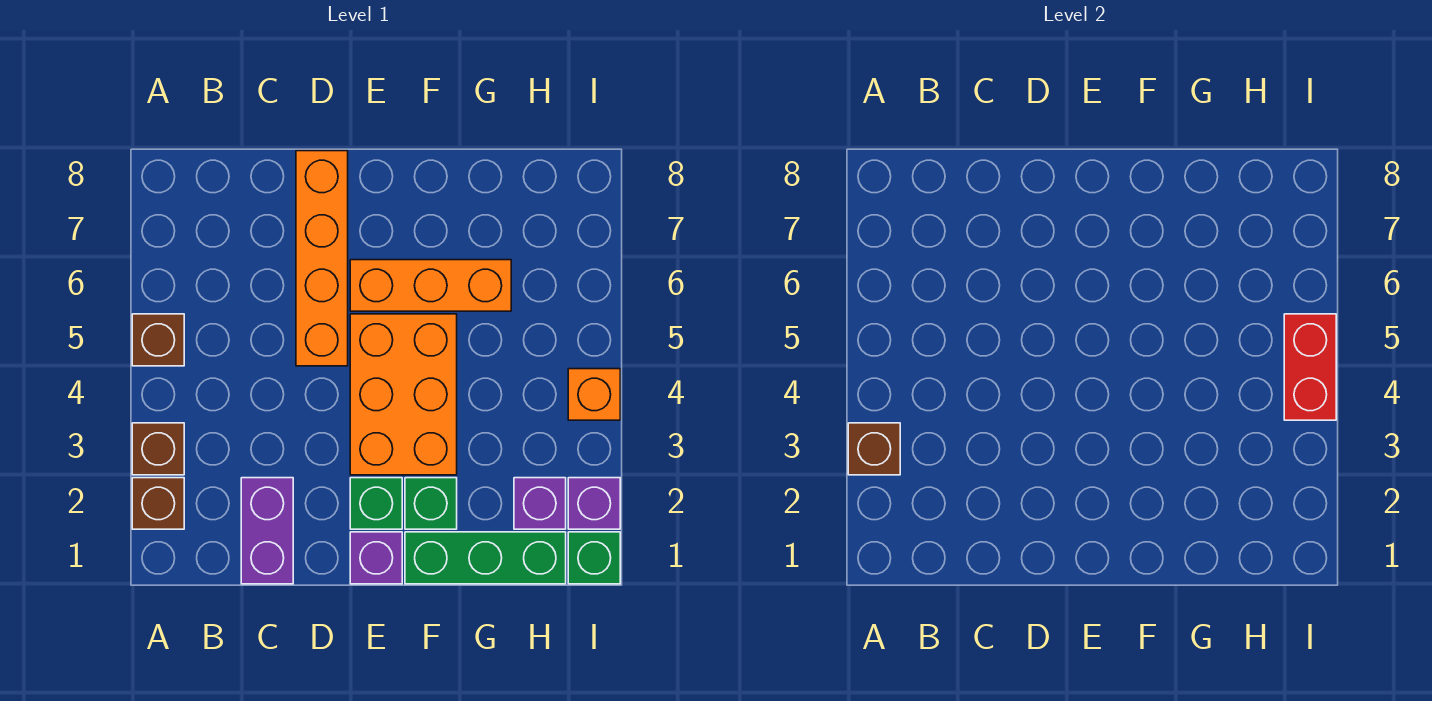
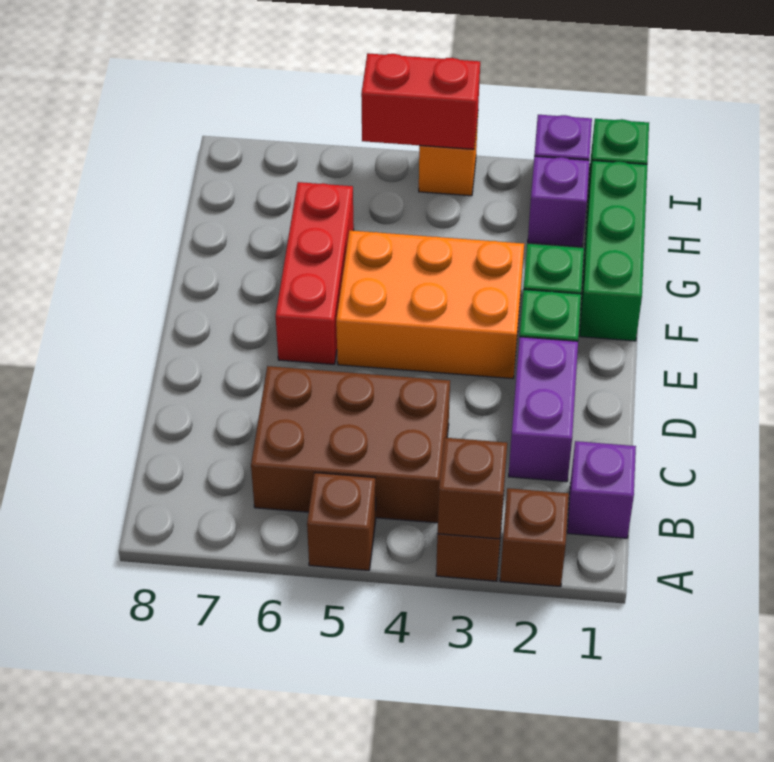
none -> brown brick B4:C6 level 1
purple brick C1:C2 level 1 -> purple brick C2:D2 level 1
orange brick D5:D8 level 1 -> none
purple brick E1 level 1 -> purple brick B1 level 1
orange brick E6:G6 level 1 -> red brick E6:G6 level 1

